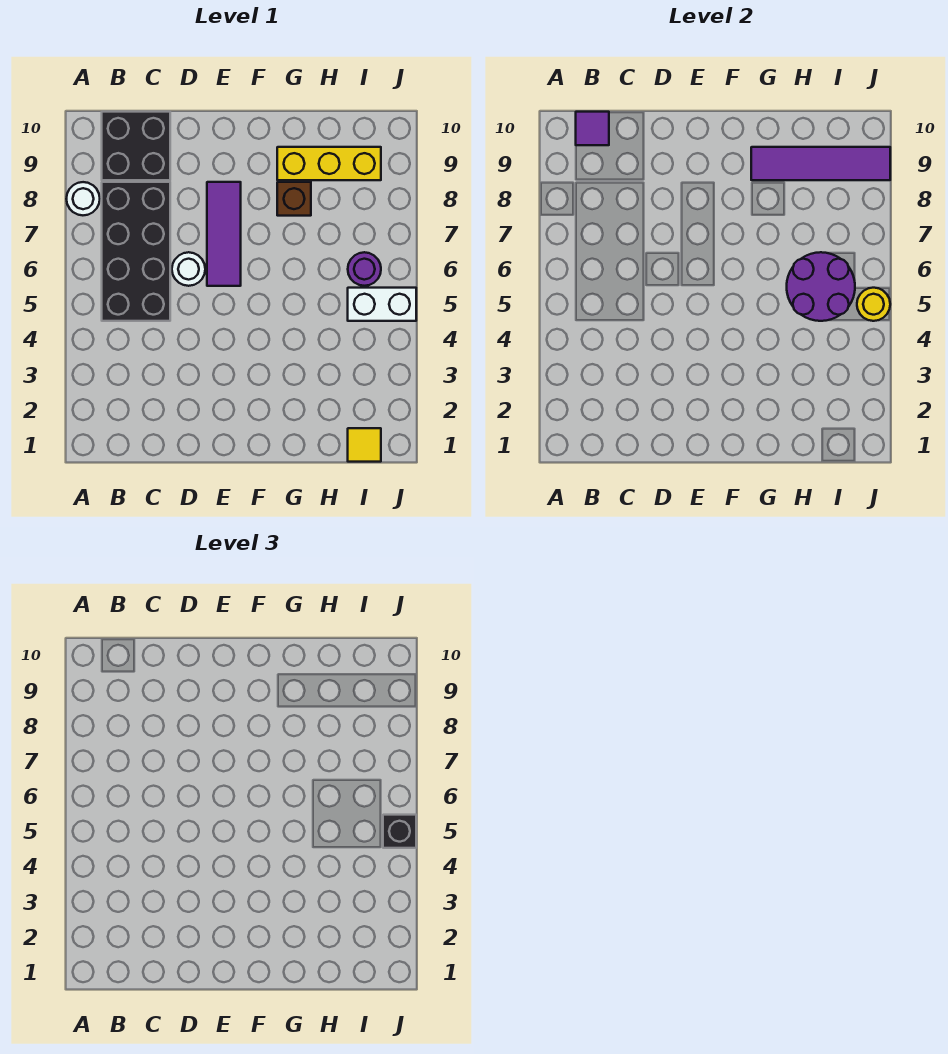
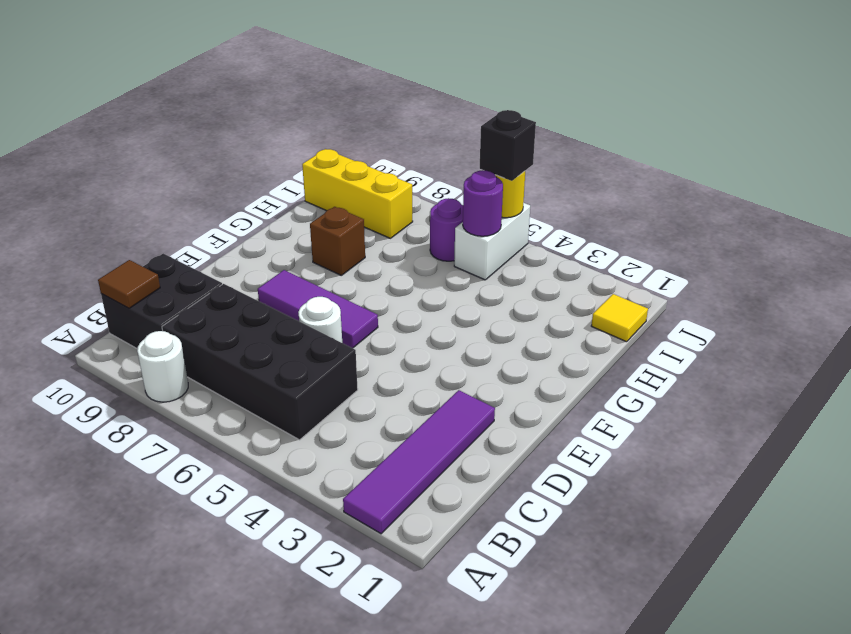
purple tile B10 level 2 -> brown tile B10 level 2
yellow brick G9:I9 level 1 -> yellow brick I8:I10 level 1
purple tile G9:J9 level 2 -> purple tile A2:D2 level 1
purple round brick H5:I6 level 2 -> purple round brick I5 level 2

